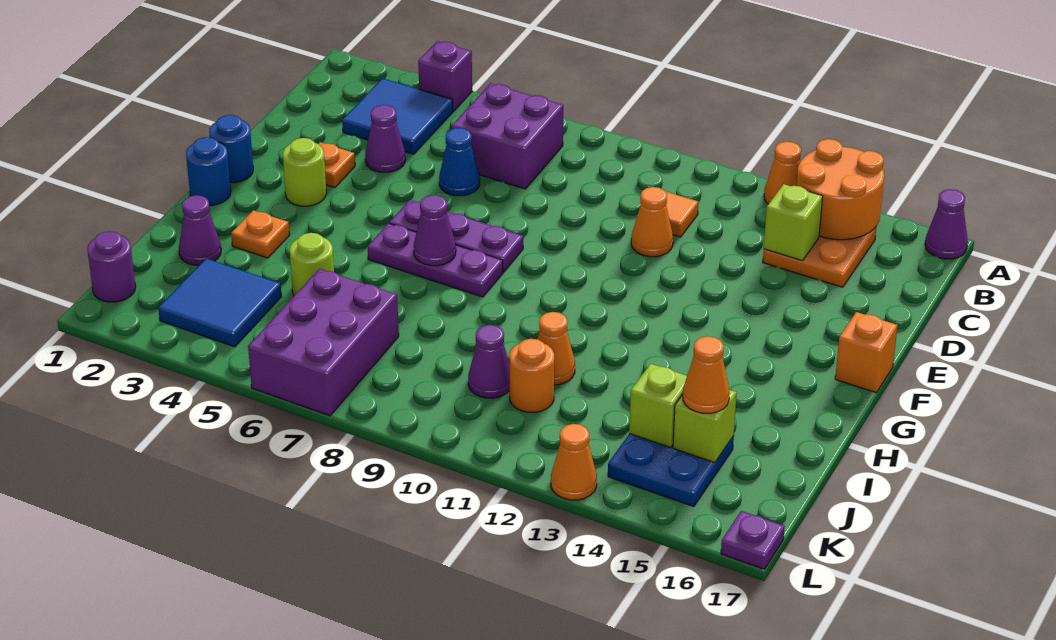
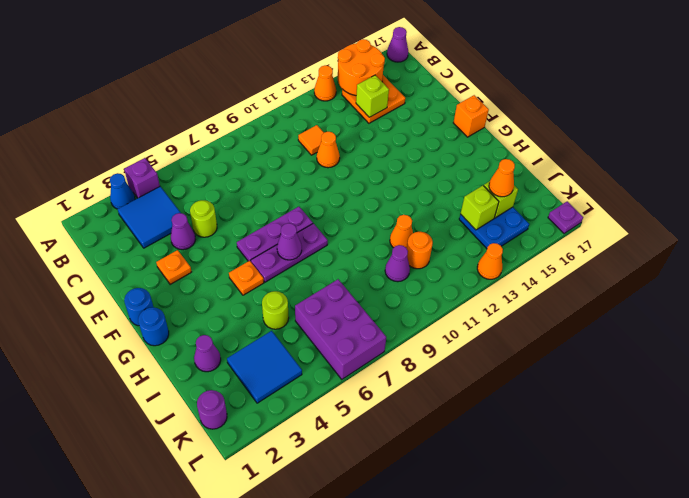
purple brick B6:C7 level 1 -> none
blue cone D6 level 1 -> blue cone A3 level 1
lime round brick F3 level 1 -> lime round brick D5 level 1
orange plate H3 level 1 -> orange plate G5 level 1

